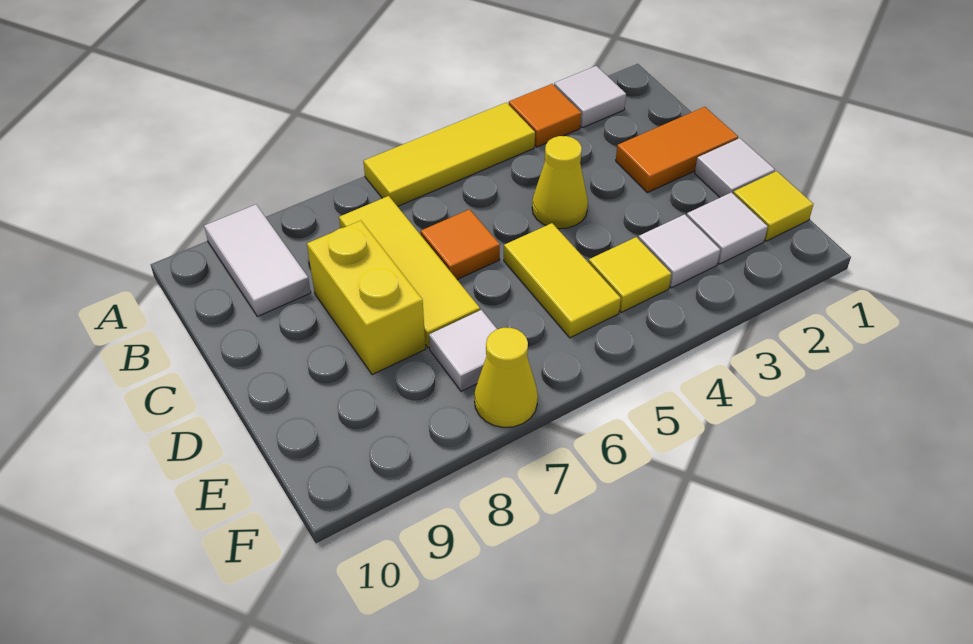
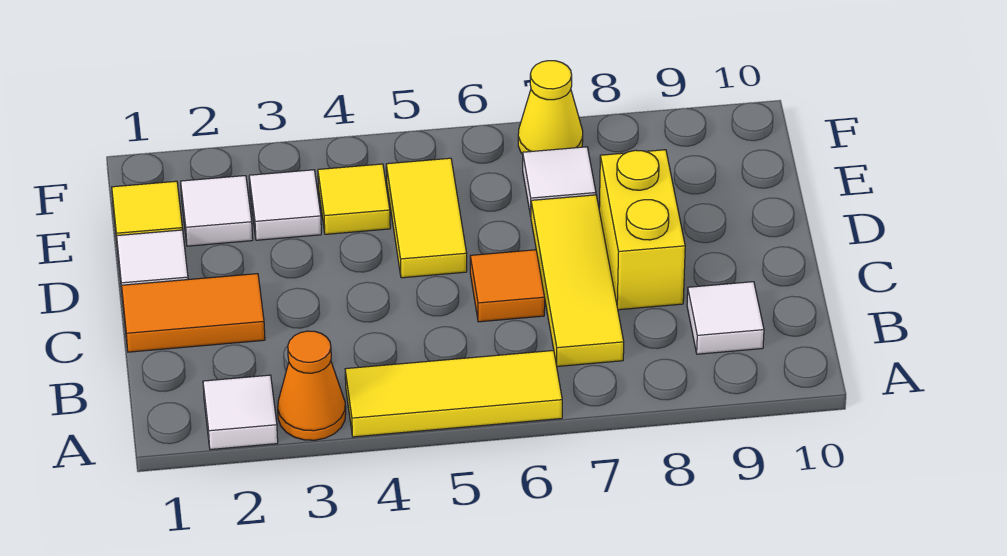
orange tile A3 level 1 -> orange cone A3 level 1
white tile A9:B9 level 1 -> white tile B9 level 1
yellow cone C4 level 1 -> none

